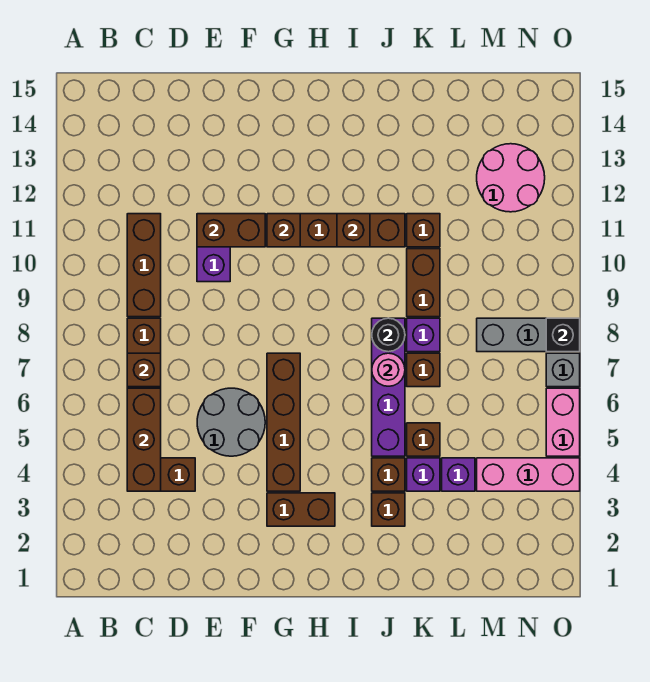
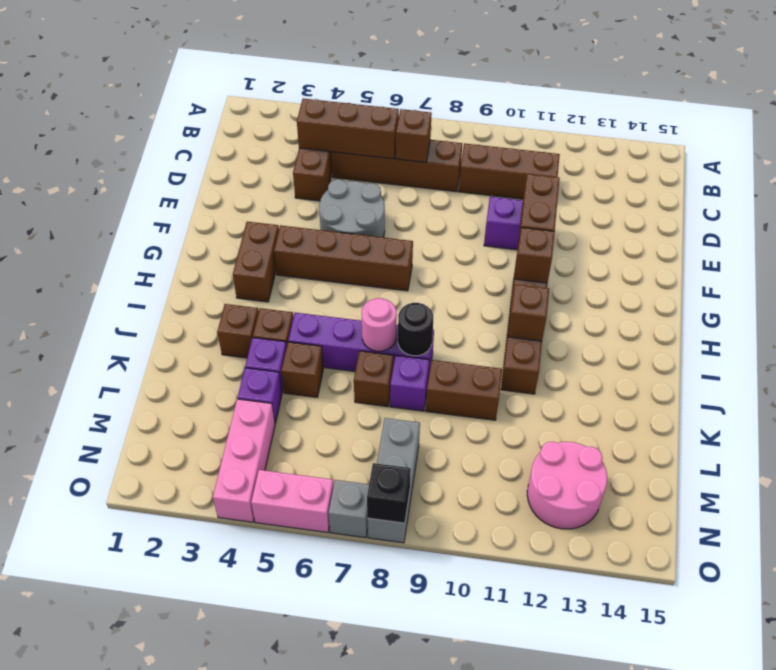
brown brick K11 level 1 -> none

